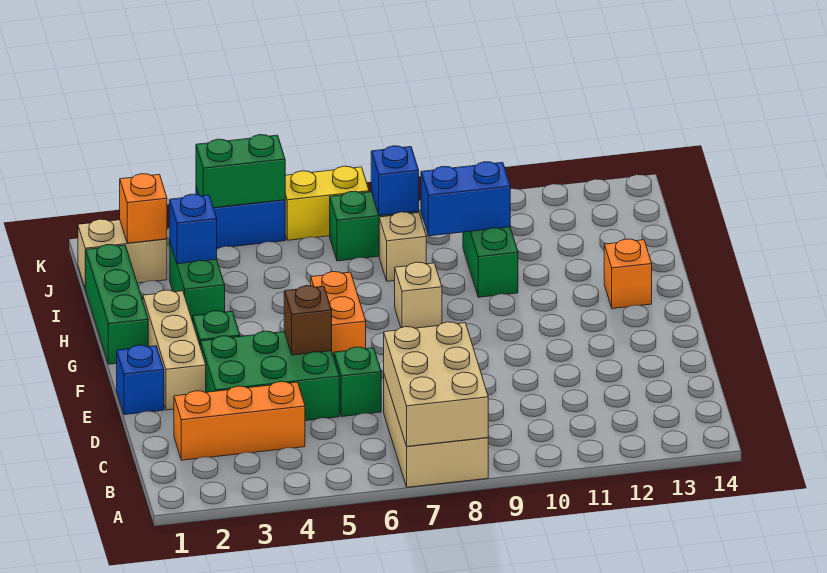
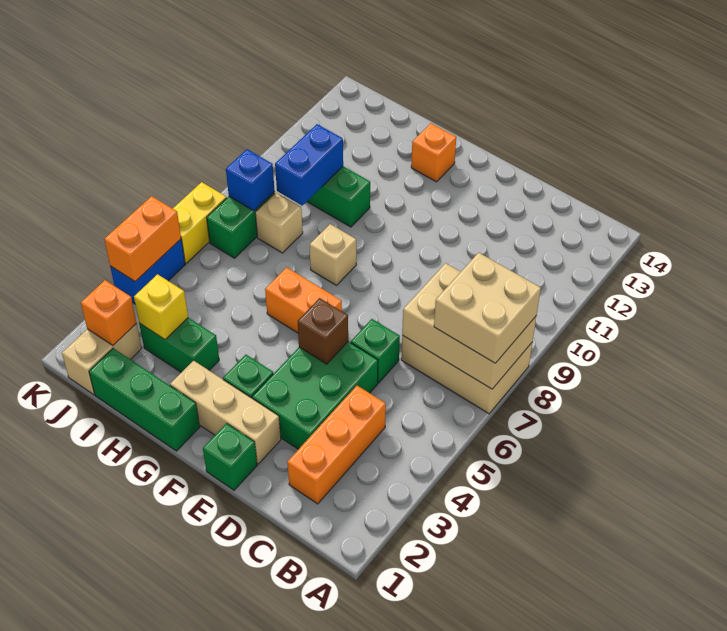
none -> tan brick A7:B8 level 3
blue brick E1 level 1 -> green brick E1 level 1
blue brick I3 level 2 -> yellow brick I3 level 2
green brick K4:K5 level 2 -> orange brick K4:K5 level 2

